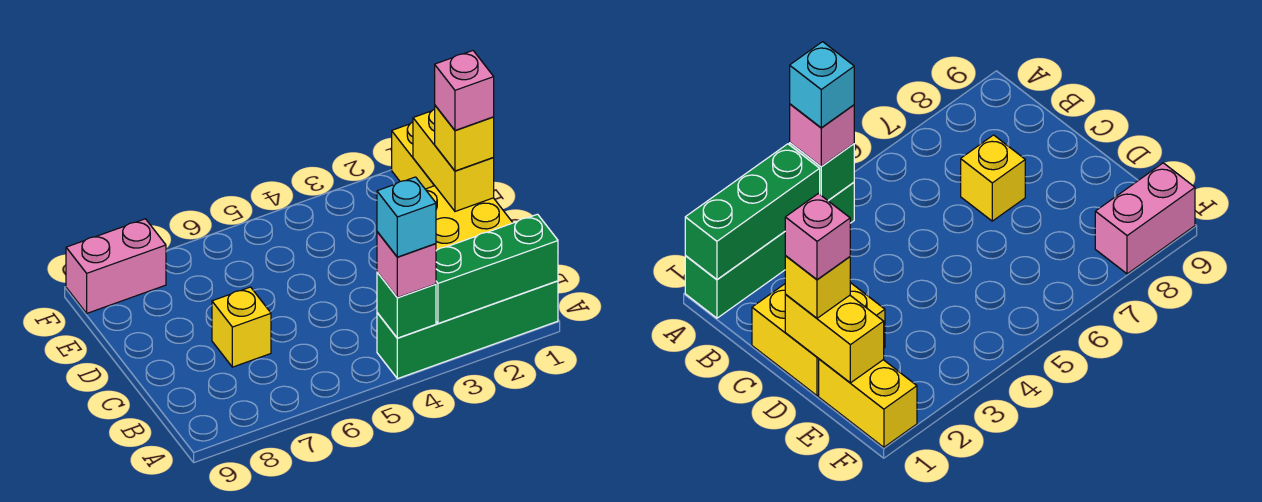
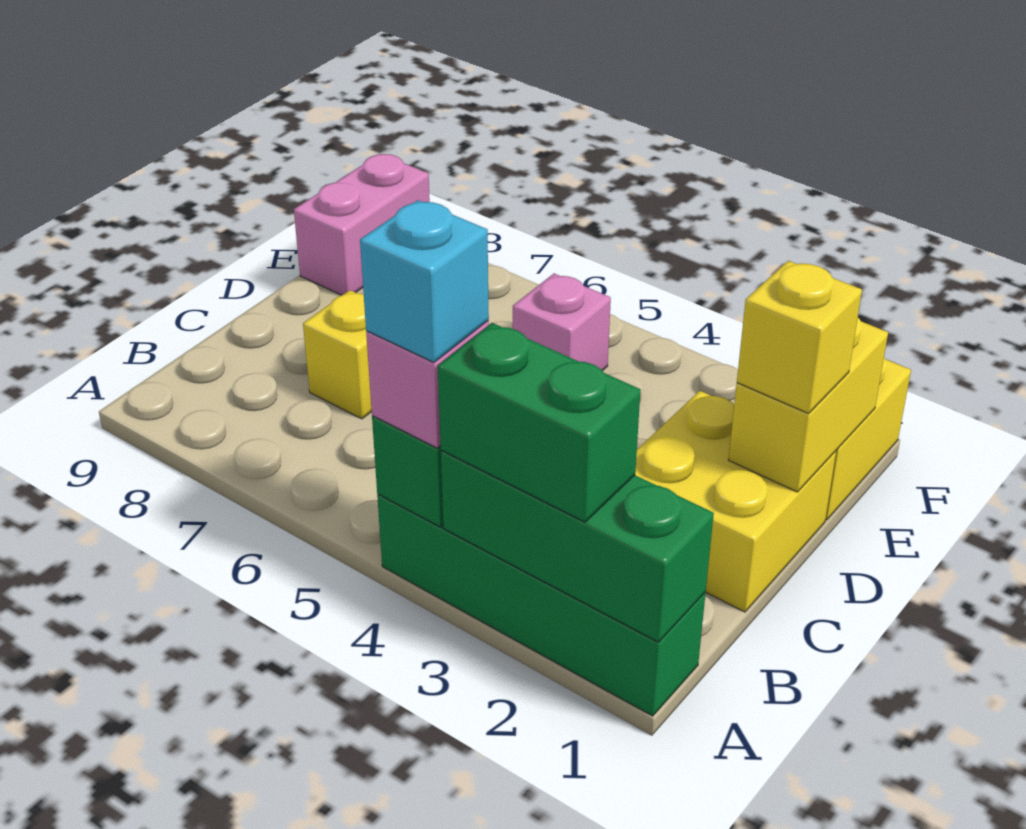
none -> green brick A2:A3 level 3
pink brick D1 level 4 -> pink brick E5 level 1
pink brick F8:F9 level 1 -> pink brick E9:F9 level 1

